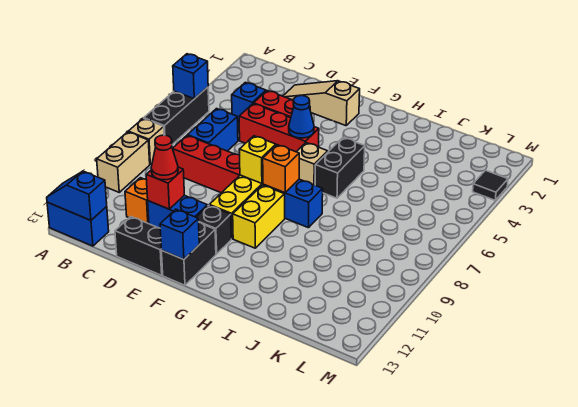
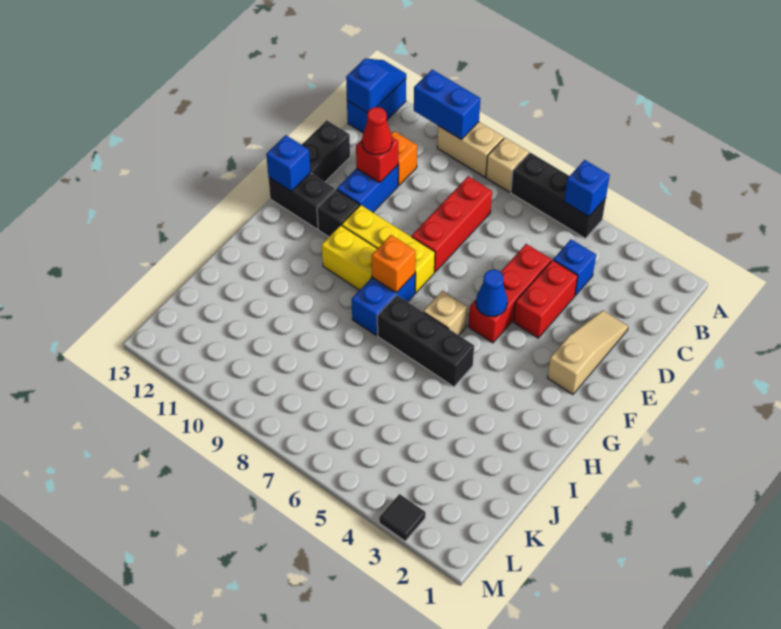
blue brick C6:C7 level 1 -> blue brick A10:A11 level 2
yellow brick F8 level 2 -> none
black brick H5:H6 level 1 -> black brick H5:H7 level 1

